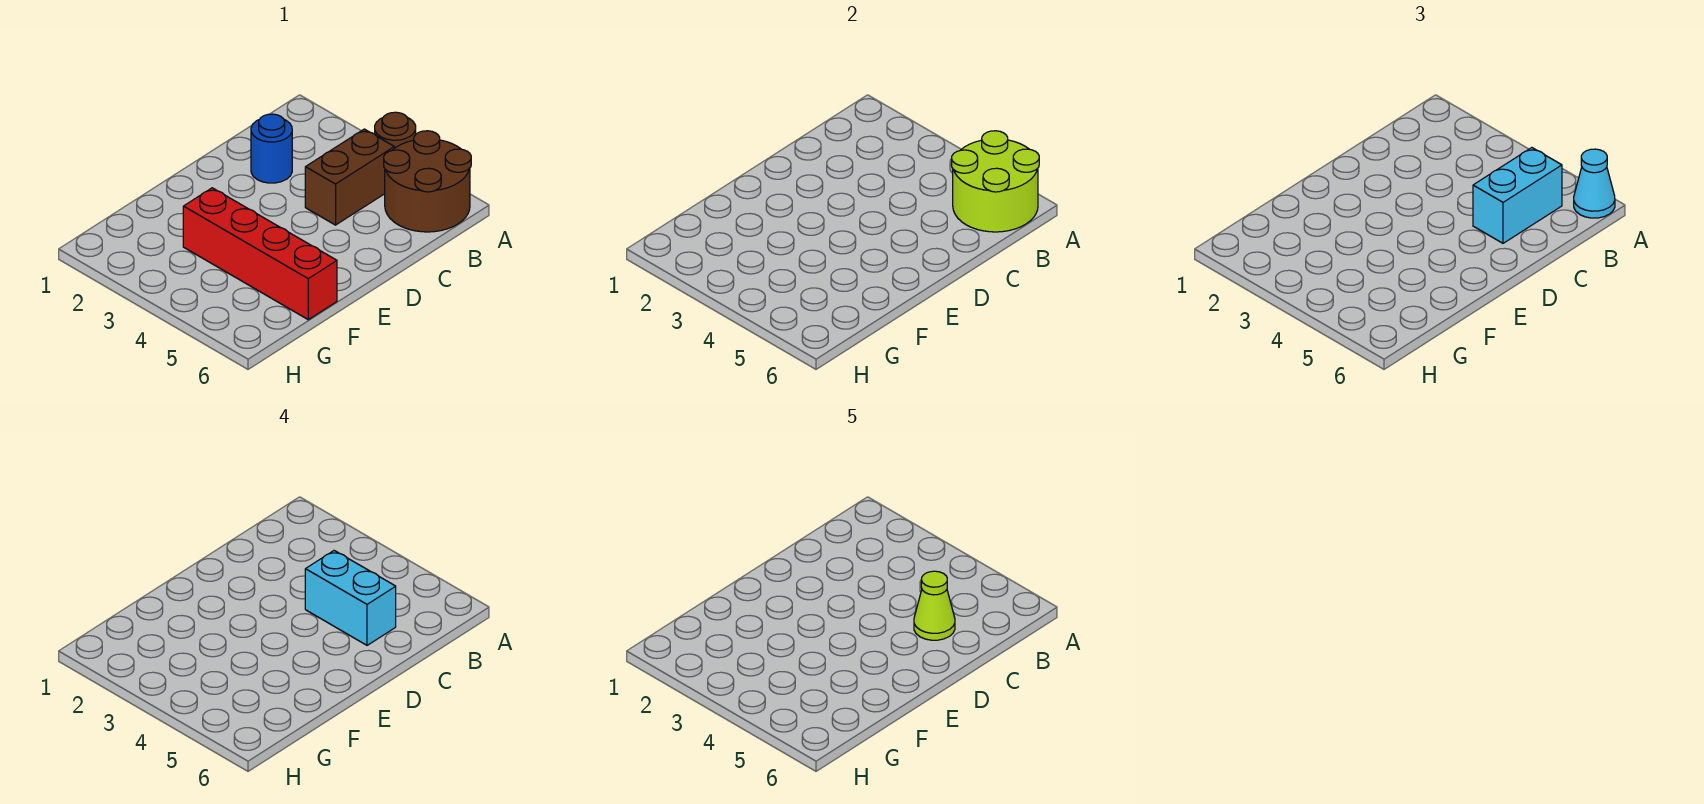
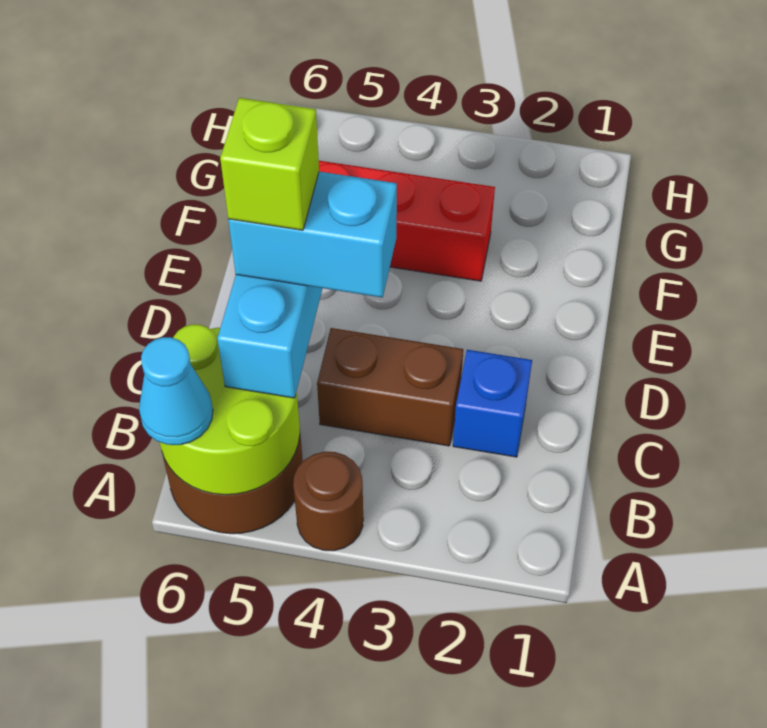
brown brick B4:C4 level 1 -> brown brick C3:C4 level 1
blue round brick C2 level 1 -> blue brick C2 level 1
lime cone C5 level 5 -> lime brick C5 level 5

